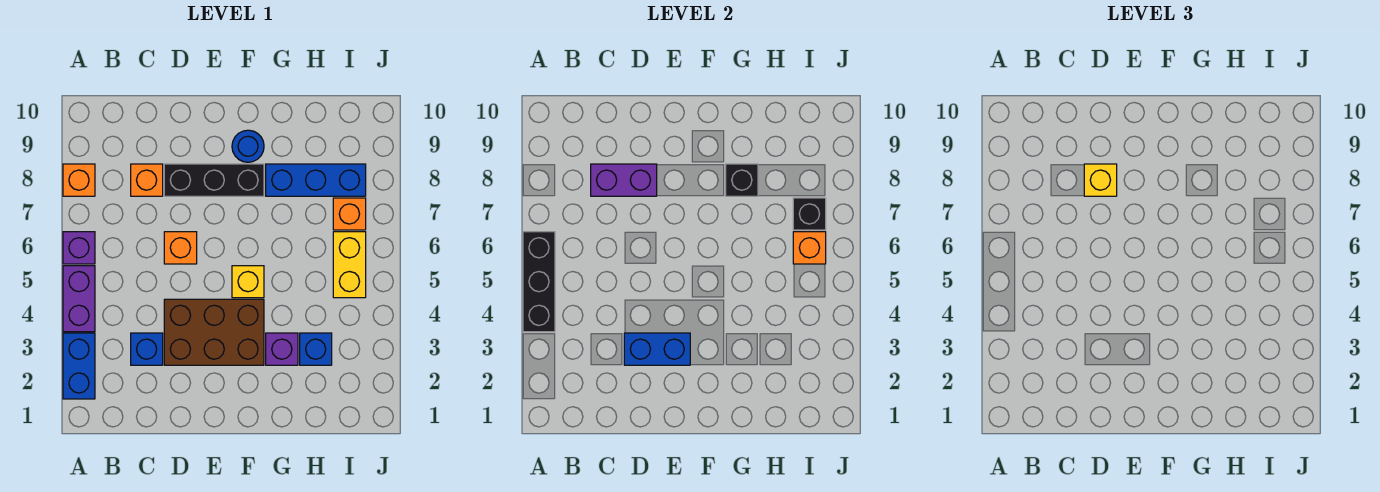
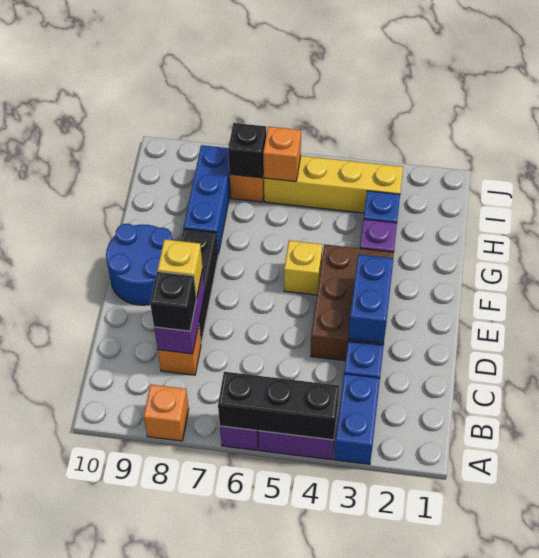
blue brick A2:A3 level 1 -> blue brick A3:B3 level 1
orange brick D6 level 1 -> none
blue round brick F9 level 1 -> blue round brick E9:F10 level 1
black brick G8 level 2 -> black brick C8 level 3
yellow brick I5:I6 level 1 -> yellow brick I3:I6 level 1

